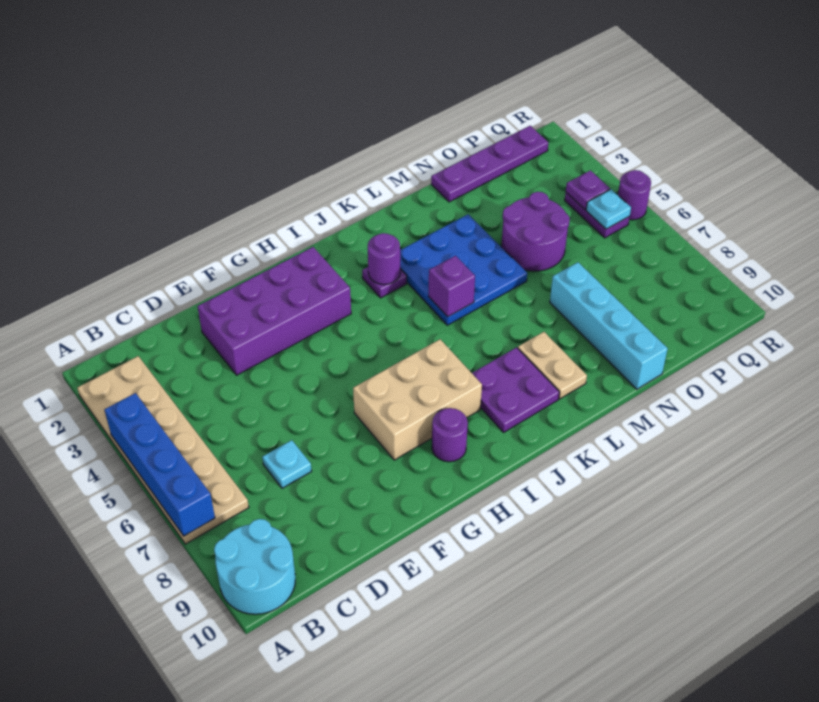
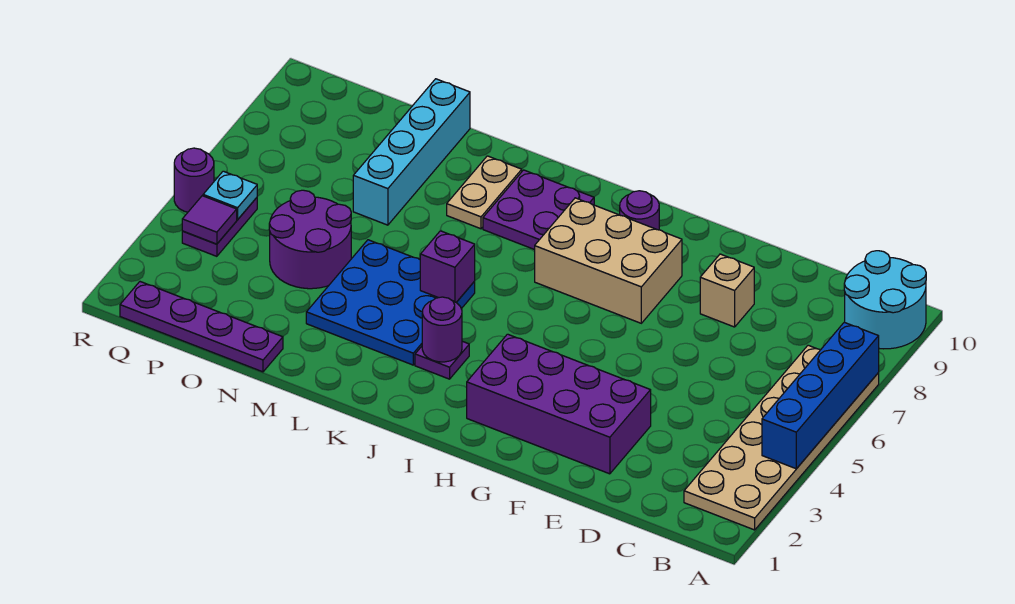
cyan plate D7 level 1 -> none
none -> tan brick E8 level 1
purple plate Q4 level 2 -> purple tile Q4 level 2

